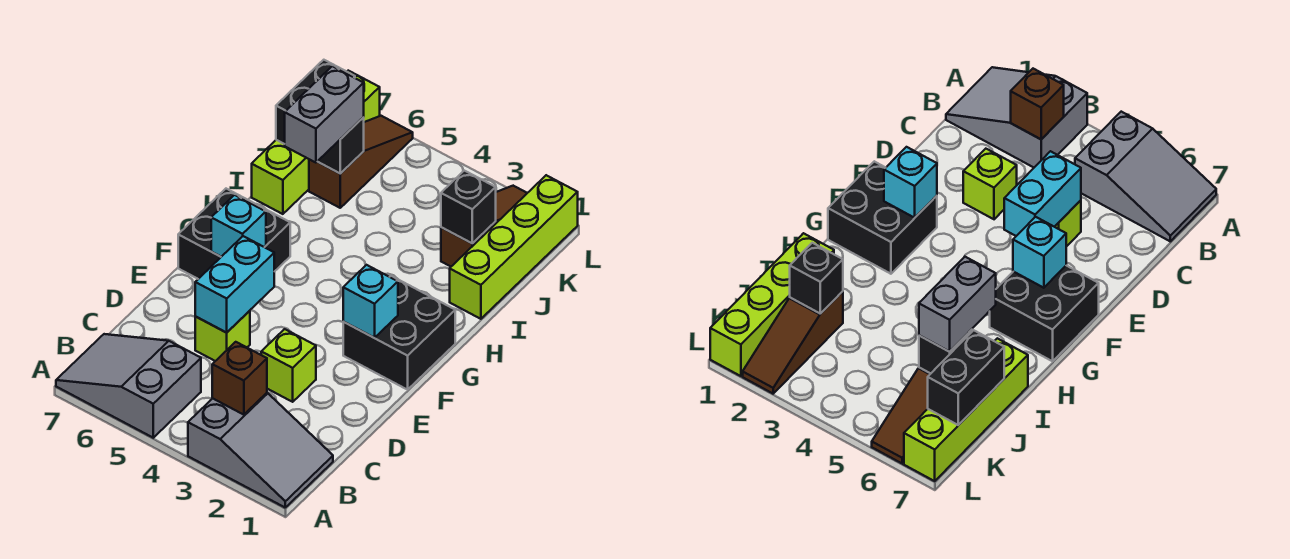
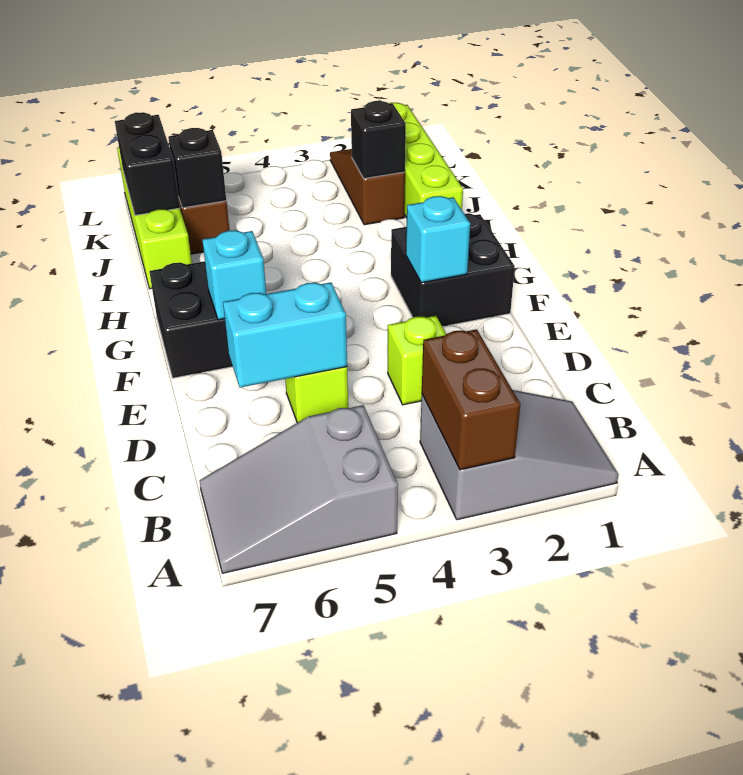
brown brick B3 level 2 -> brown brick A3:B3 level 2
cyan brick D5:E5 level 2 -> cyan brick D5:D6 level 2
grey brick I6:J6 level 3 -> none

